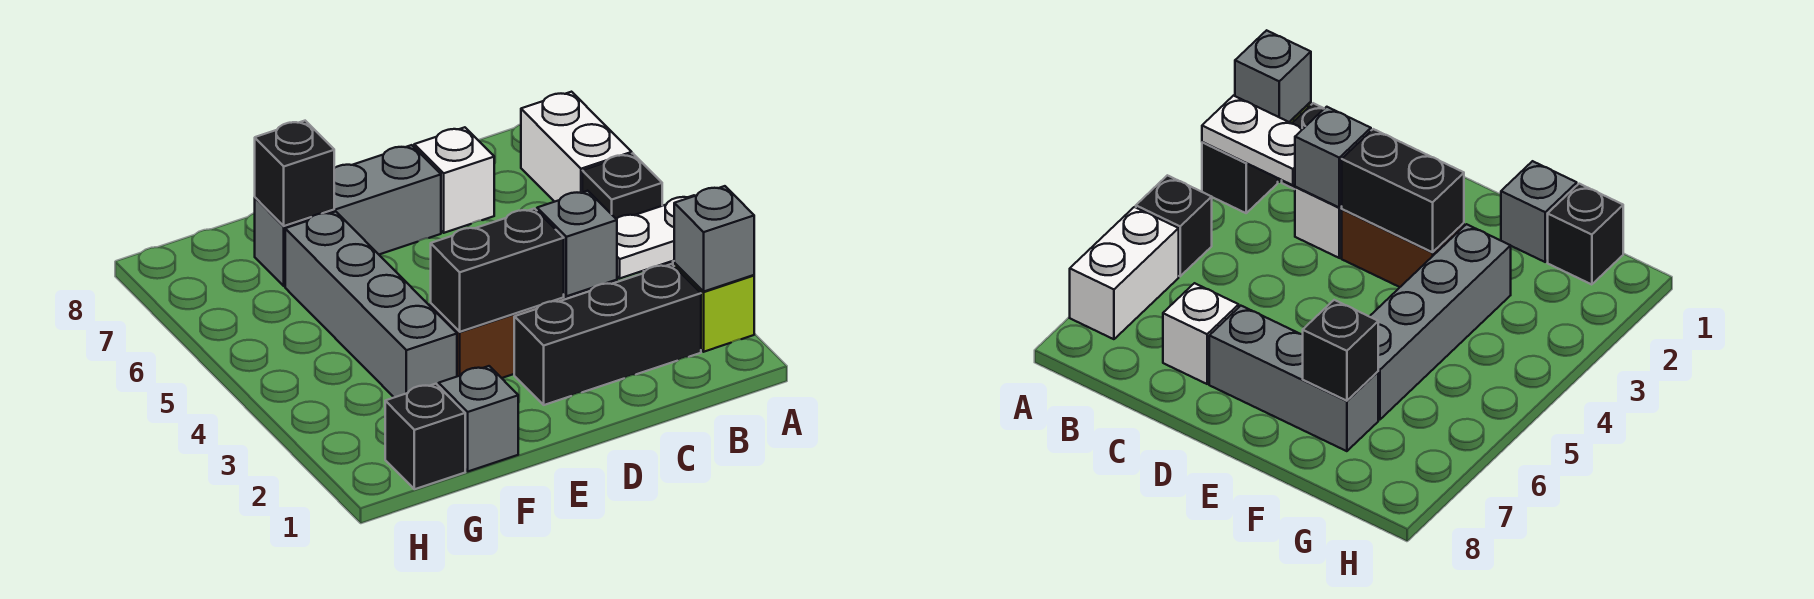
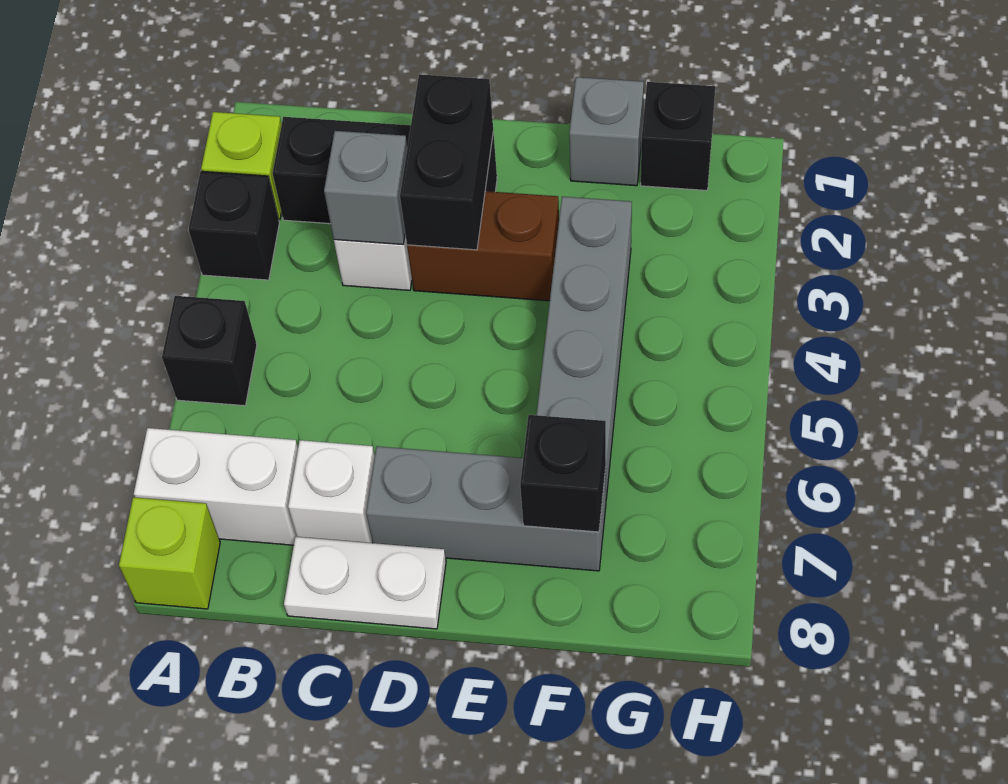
grey brick A2 level 2 -> none
white plate A3:B3 level 2 -> white plate C8:D8 level 1
white brick A6:A7 level 1 -> white brick A7:B7 level 1
none -> lime brick A8 level 1
black brick D3:E3 level 2 -> black brick D2:D3 level 2

